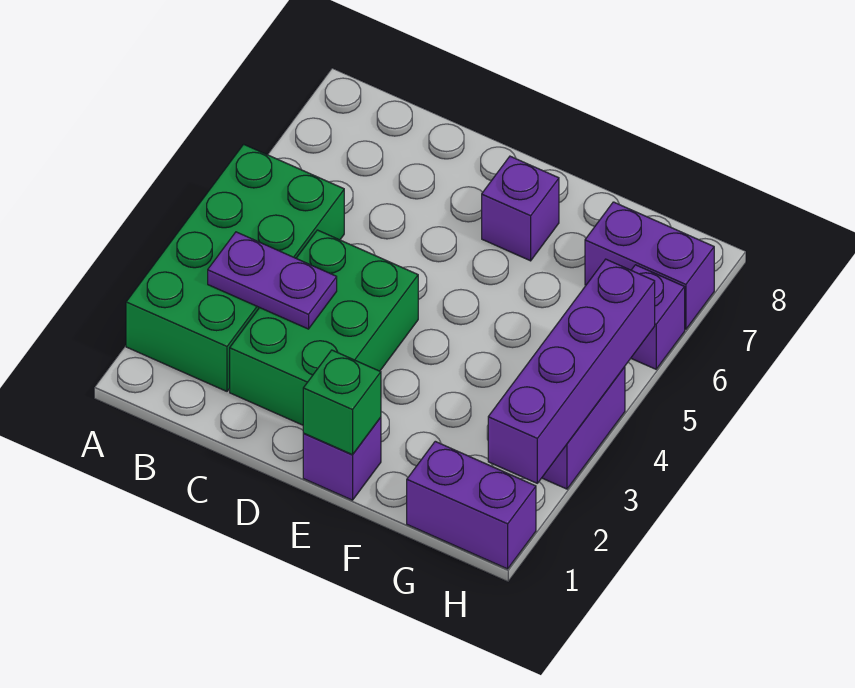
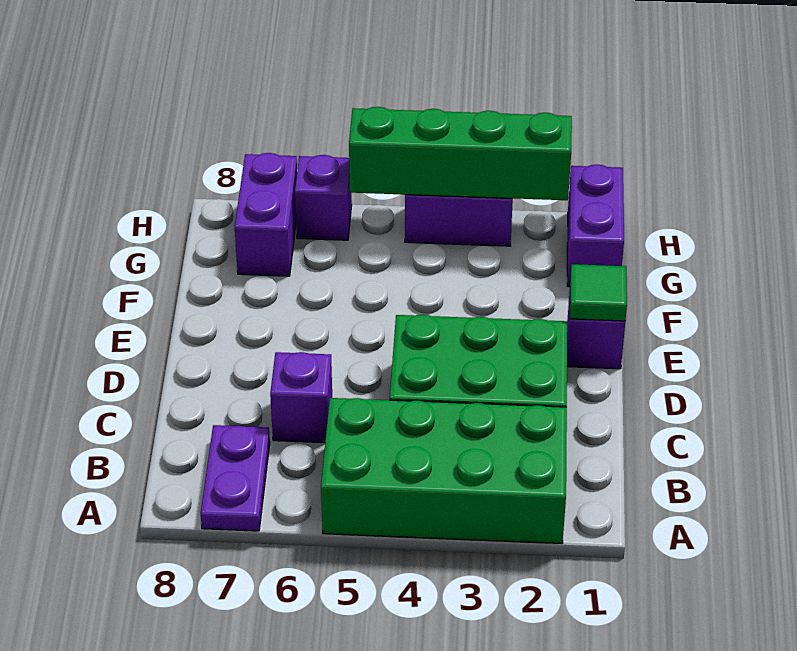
purple plate B3:C3 level 2 -> purple plate A7:B7 level 1
green brick E1 level 2 -> green tile E1 level 2
purple brick E7 level 1 -> purple brick C6 level 1
purple brick H2:H5 level 2 -> green brick H2:H5 level 2

